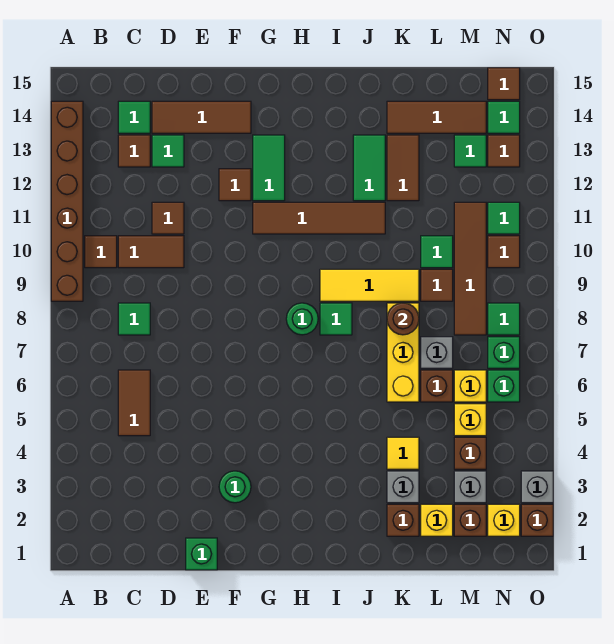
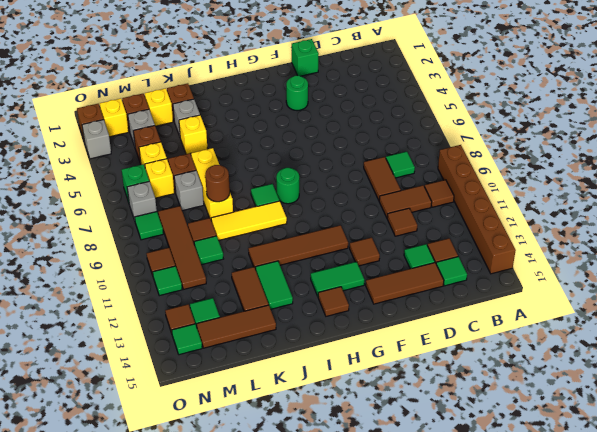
brown tile C5:C6 level 1 -> brown tile D8:D9 level 1
green tile G12:G13 level 1 -> green tile G13:H13 level 1
yellow tile K4 level 1 -> yellow brick K4 level 1
green brick N7 level 1 -> grey brick N7 level 1
brown tile N15 level 1 -> brown tile H14 level 1

